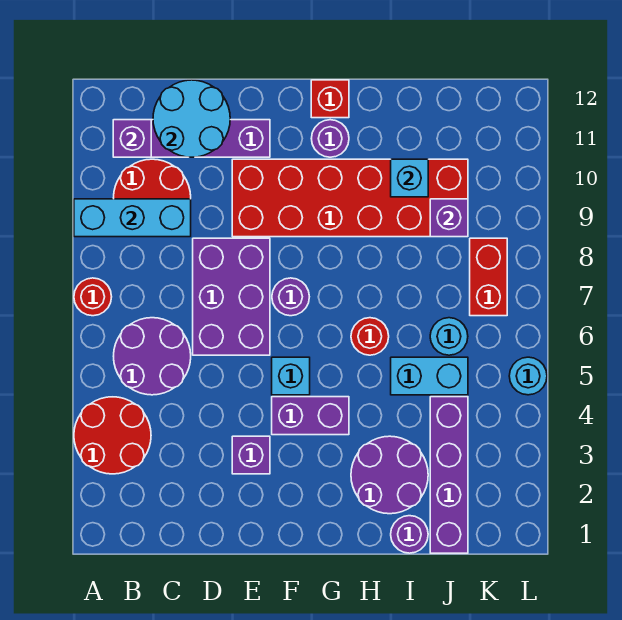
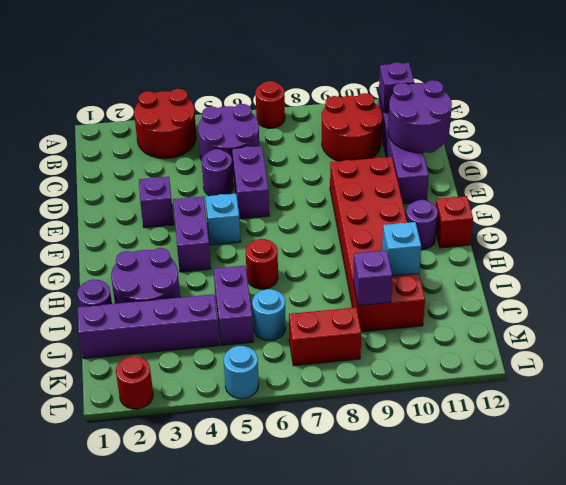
cyan brick A9:C9 level 2 -> none
cyan round brick C11:D12 level 2 -> purple round brick C11:D12 level 2
purple brick D6:E8 level 1 -> purple brick D6:E6 level 1
purple round brick F7 level 1 -> purple round brick D5 level 1
cyan brick I5:J5 level 1 -> purple brick I5:J5 level 1
none -> red round brick L2 level 1

